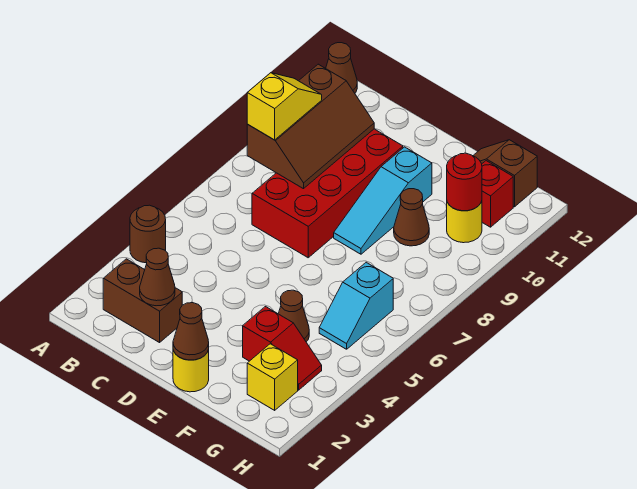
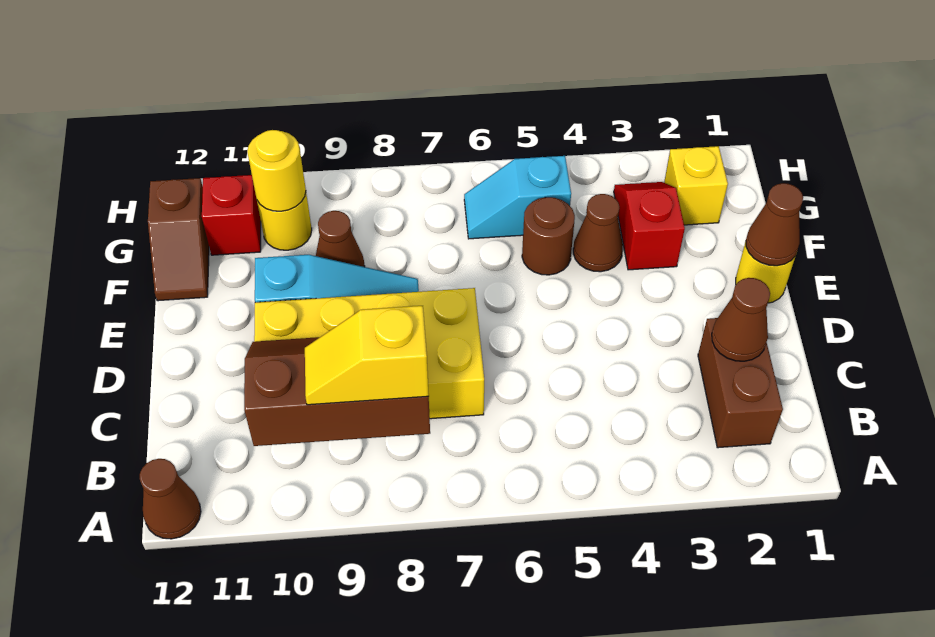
brown round brick A4 level 1 -> brown round brick F5 level 1
red brick C7:D10 level 1 -> yellow brick C7:D10 level 1
cyan slope G5:G6 level 1 top 6 -> cyan slope G5:G6 level 1 top 5
red round brick G10 level 2 -> yellow round brick G10 level 2

